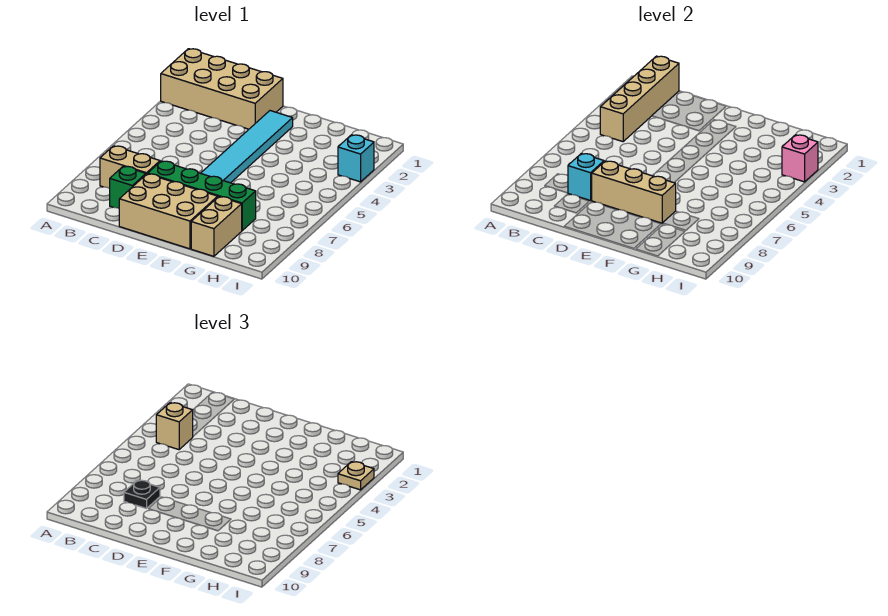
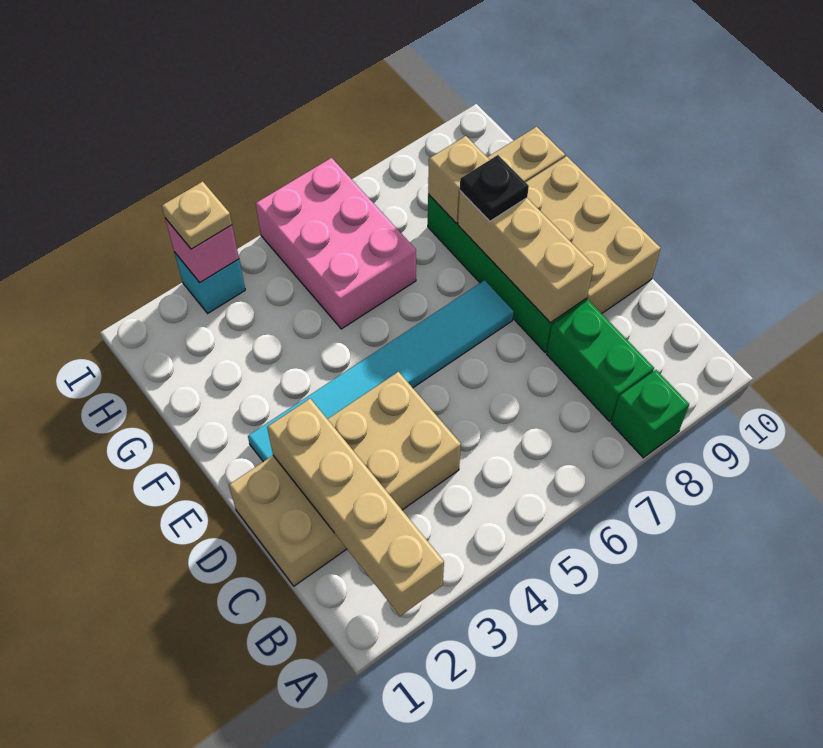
tan brick A1:D2 level 1 -> tan brick C1:D4 level 1
tan brick B1:B4 level 2 -> tan brick A2:D2 level 2
tan brick B4 level 3 -> tan brick G8 level 2
tan brick B8:C8 level 1 -> green brick B8:C8 level 1
cyan brick C8 level 2 -> none
black plate C8 level 3 -> black plate F8 level 3
green brick C9 level 1 -> green brick A8 level 1
none -> pink brick G5:I6 level 1

